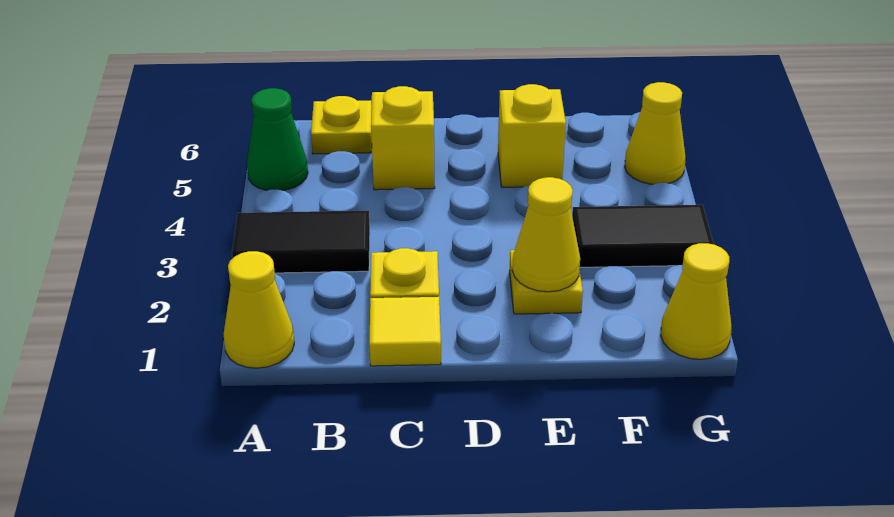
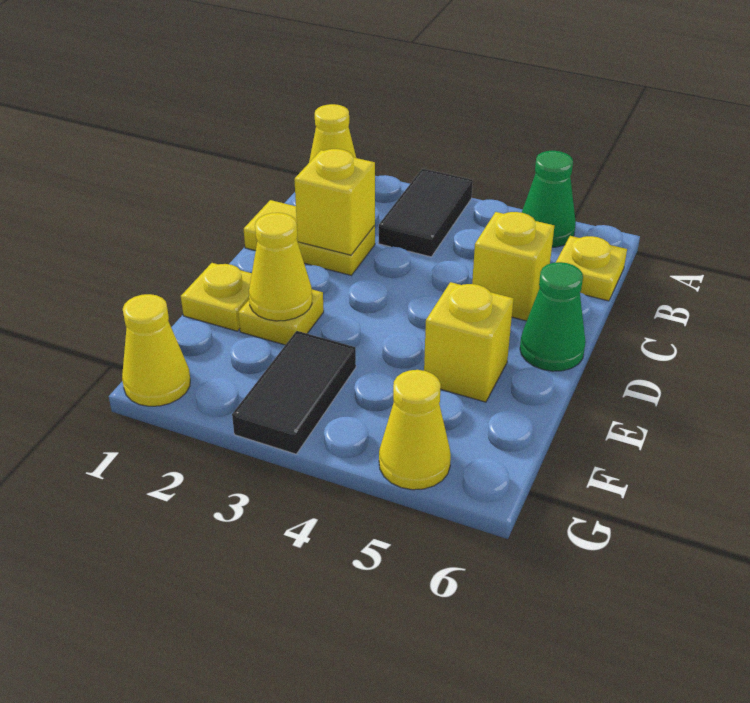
none -> yellow brick C2 level 2
none -> green cone D6 level 1
none -> yellow plate E1 level 1

